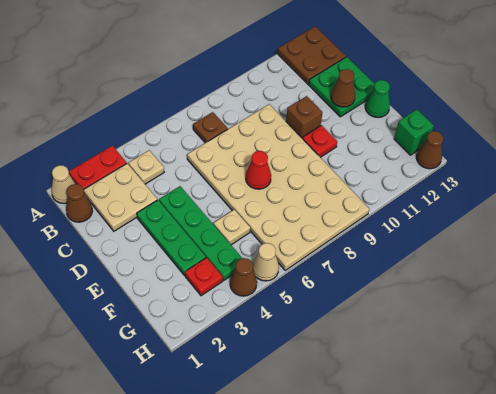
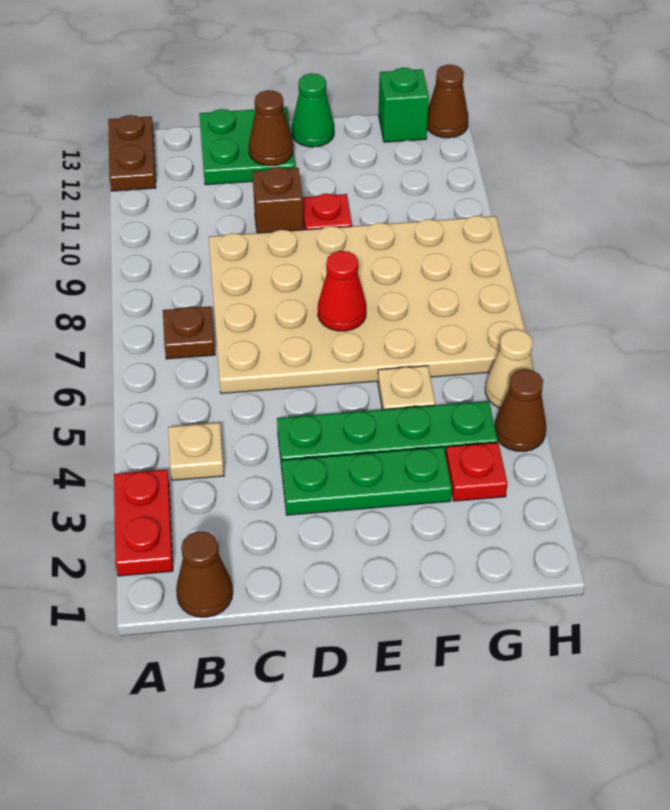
tan cone A1 level 1 -> none
brown plate A12:B13 level 1 -> brown plate A12:A13 level 1
tan plate B2:C3 level 1 -> none

